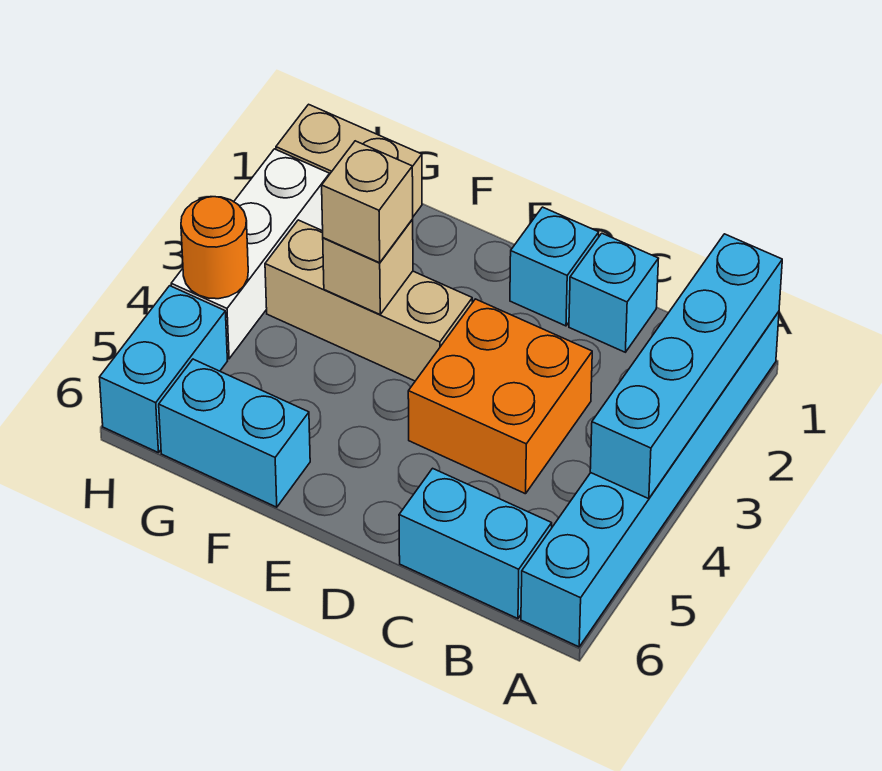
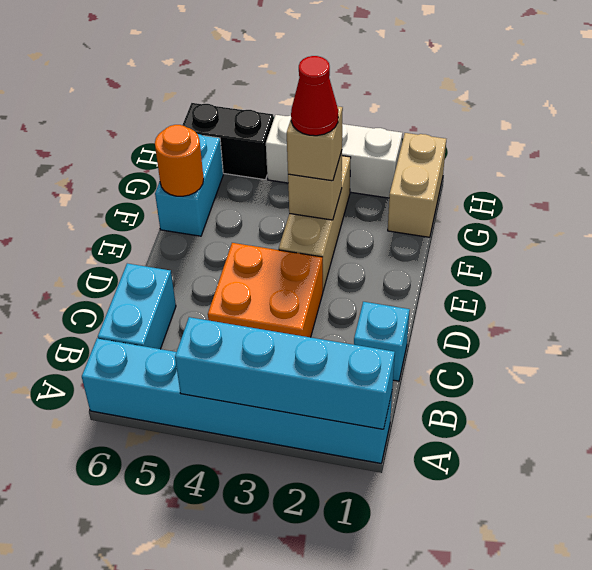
cyan brick D1 level 1 -> none
none -> red cone F3 level 4
orange round brick H4 level 2 -> orange round brick F6 level 2
cyan brick H5:H6 level 1 -> black brick H5:H6 level 1

